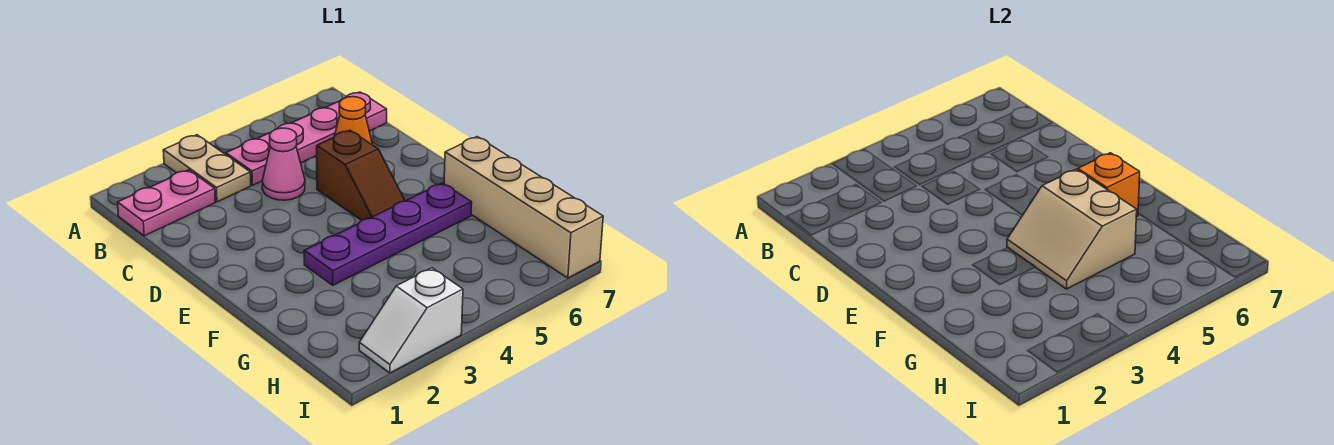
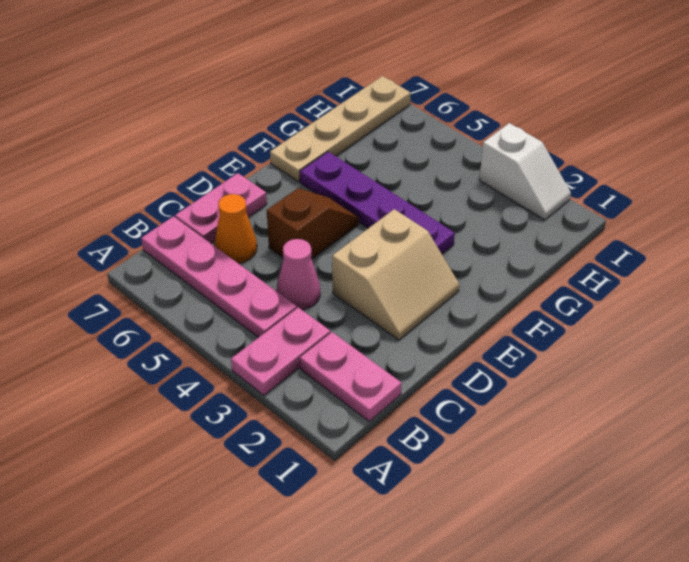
tan plate A3:B3 level 1 -> pink plate A3:B3 level 1
none -> pink plate C7:D7 level 1
tan slope F4:G5 level 2 top 5 -> tan slope D2:E3 level 1 top 3
orange brick F6 level 2 -> none
tan brick F7:I7 level 1 -> tan plate F7:I7 level 1

